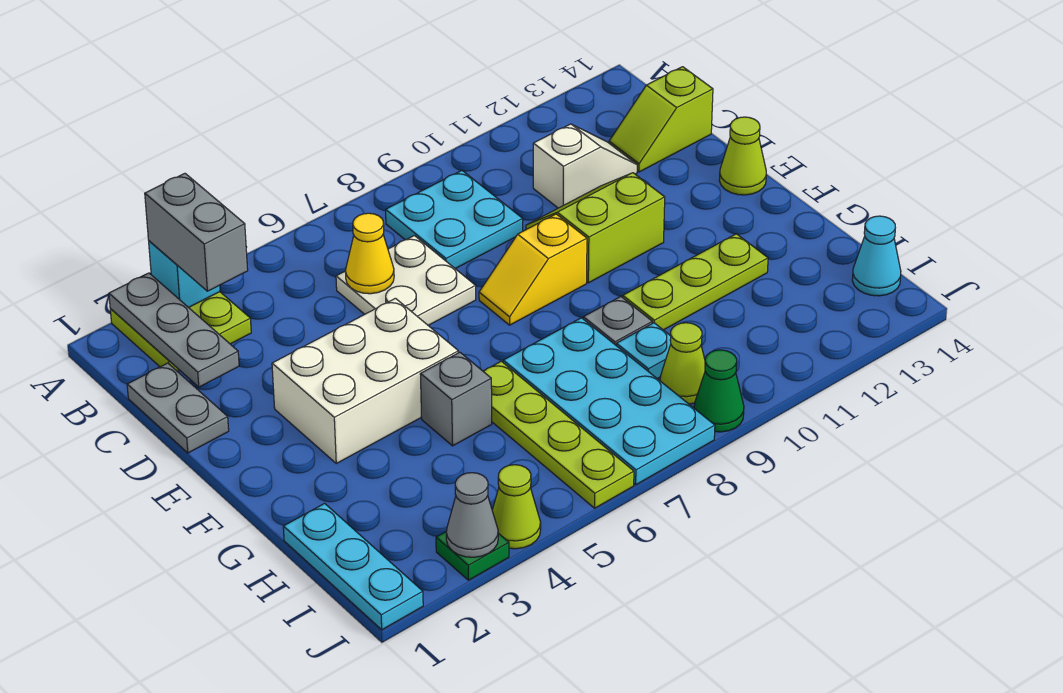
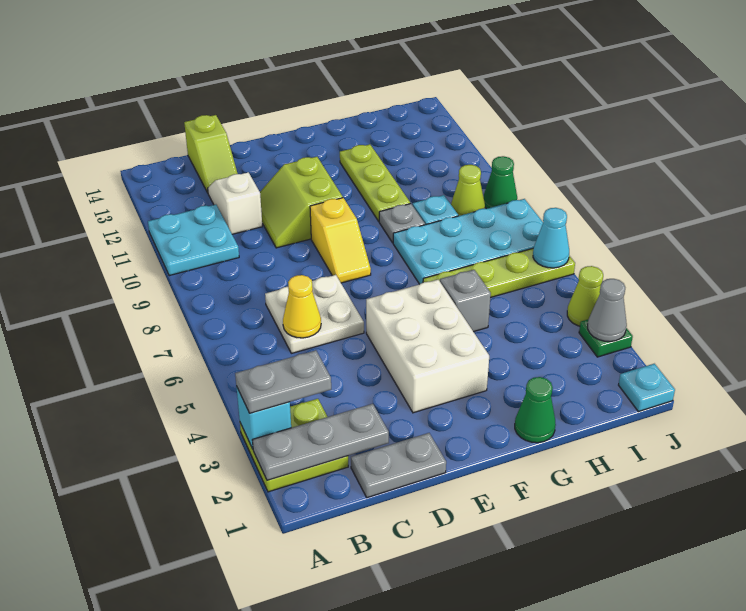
grey brick A3:B3 level 3 -> grey plate A3:B3 level 3
cyan plate B8:C9 level 1 -> cyan plate A10:B11 level 1
lime cone E14 level 1 -> none
none -> green cone G1 level 1
cyan plate H1:J1 level 1 -> cyan plate J1 level 1
cyan cone I14 level 1 -> cyan cone J6 level 2

